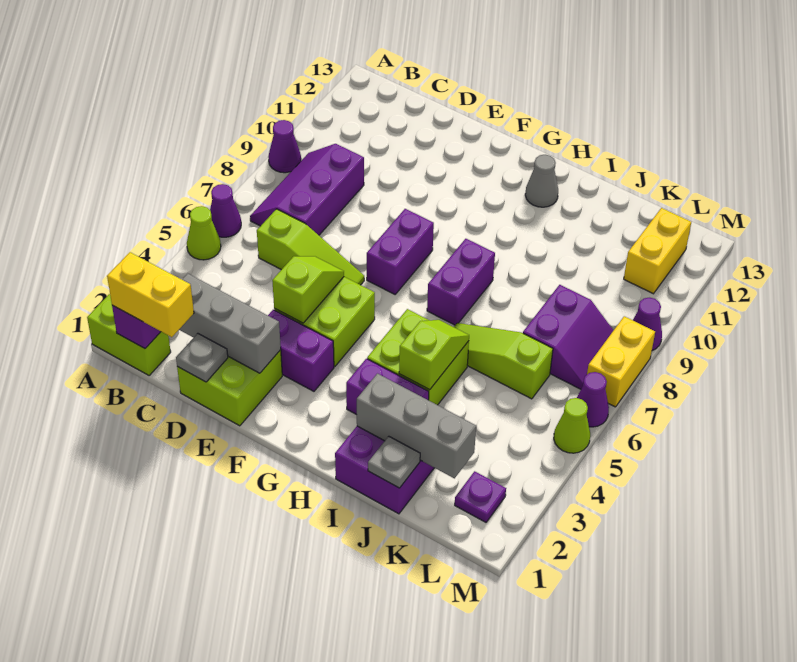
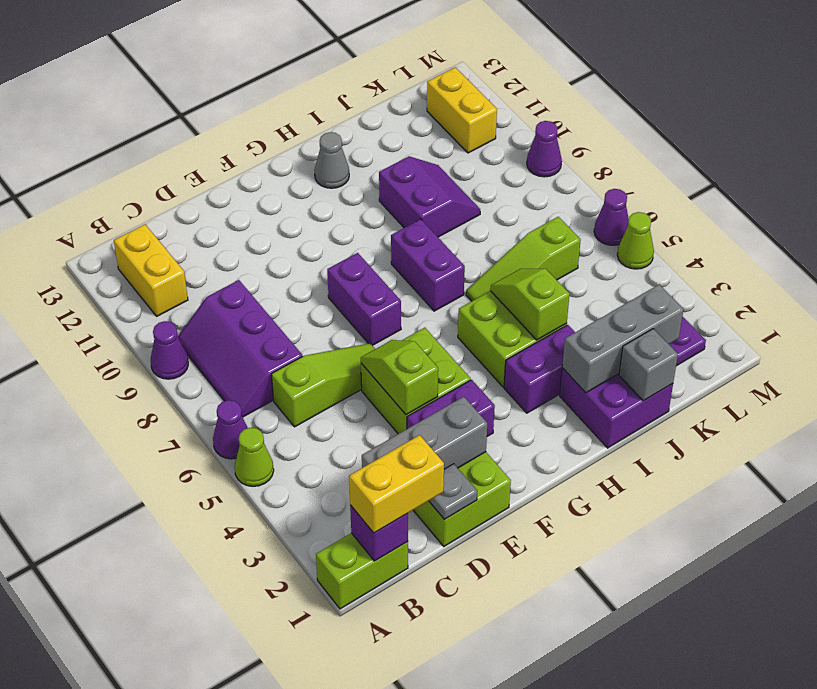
grey plate J1 level 2 -> grey brick J1 level 2
purple slope K7:L8 level 1 top K -> purple slope I9:J10 level 1 top I
yellow brick M7:M8 level 1 -> yellow brick B11:B12 level 1

